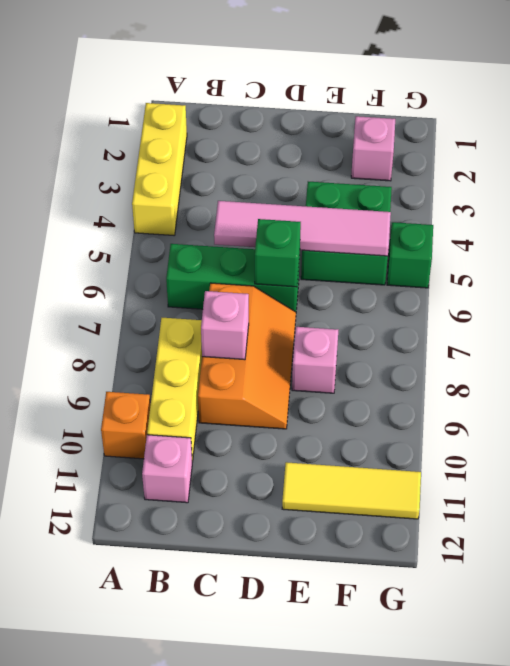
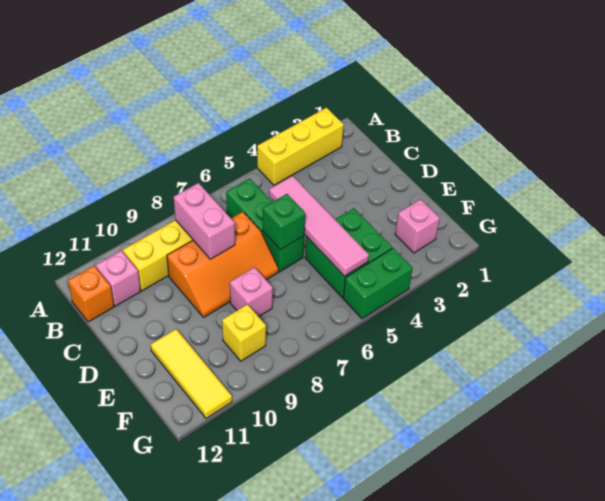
orange brick A10 level 1 -> orange brick B12 level 1
pink brick C8 level 2 -> pink brick B8:C8 level 2
none -> yellow brick F9 level 1
green brick G5 level 1 -> green brick G4:G5 level 1

